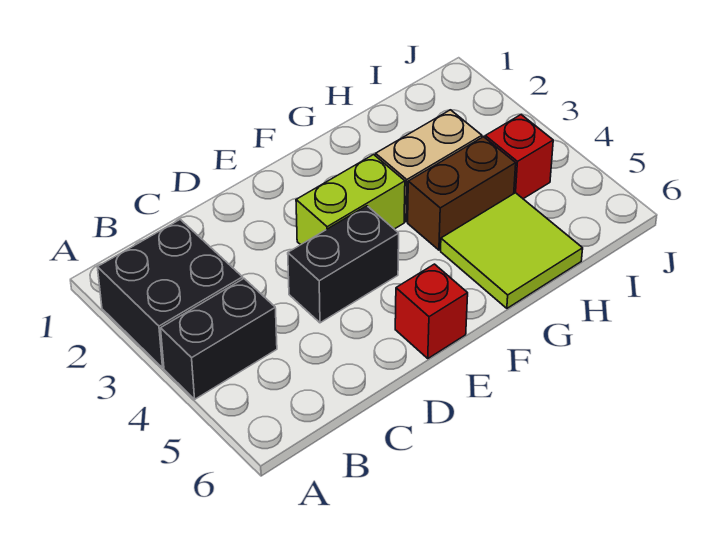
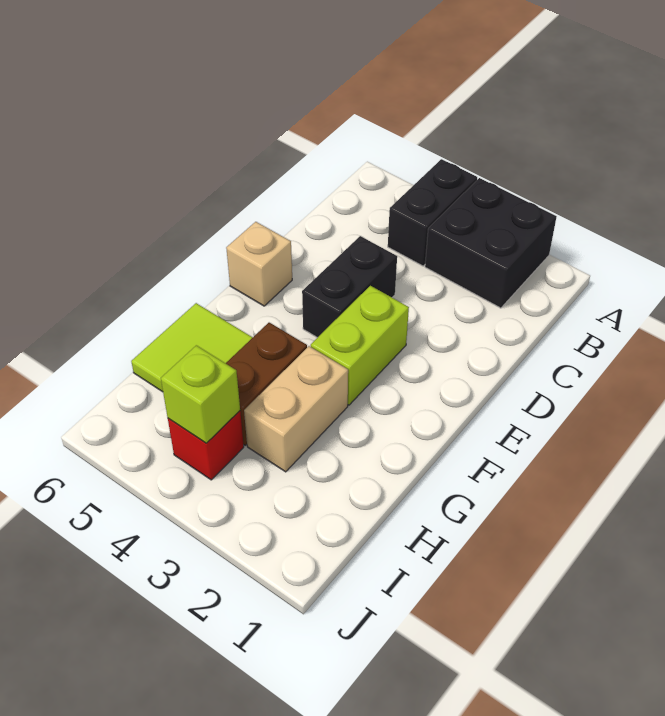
red brick E6 level 1 -> tan brick E6 level 1
none -> lime brick I4 level 2

